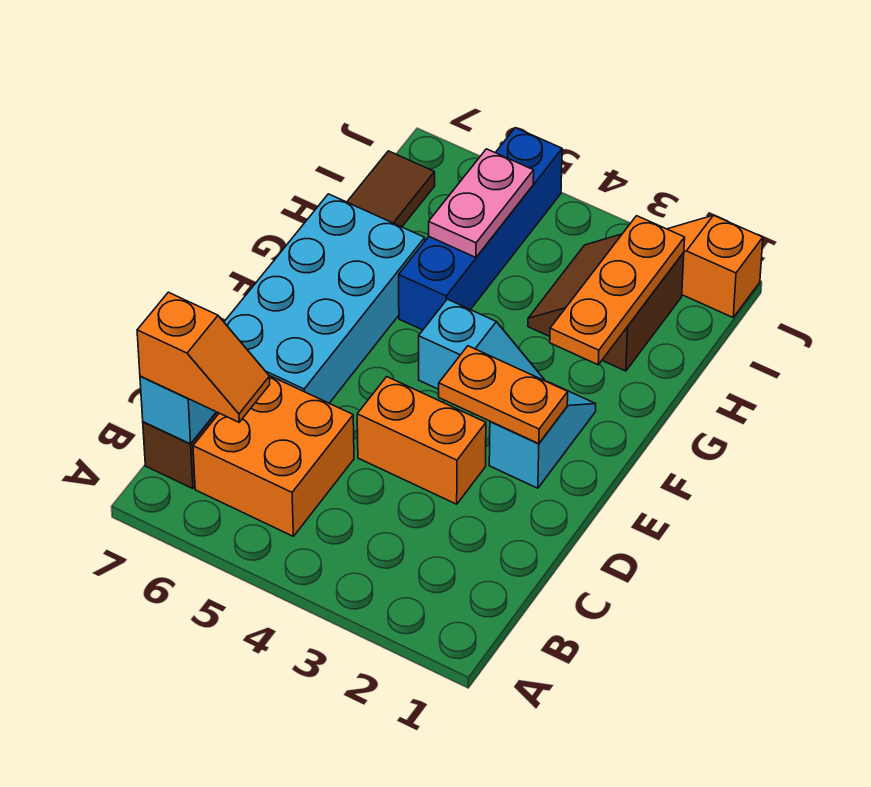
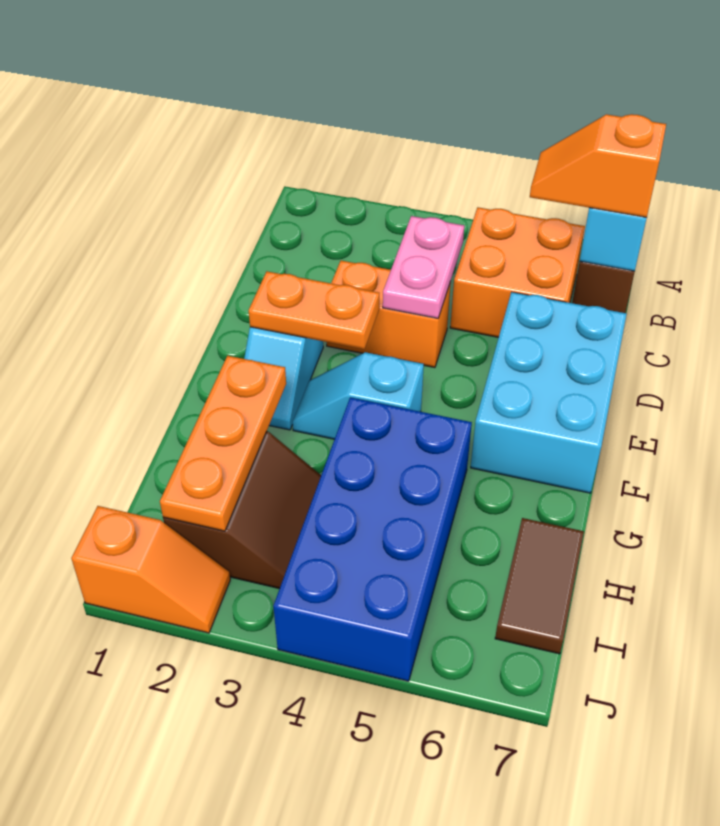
cyan brick D6:G7 level 1 -> cyan brick D6:F7 level 1
blue brick G5:J5 level 1 -> blue brick G4:J5 level 1
pink plate H5:I5 level 2 -> pink plate C4:D4 level 2

